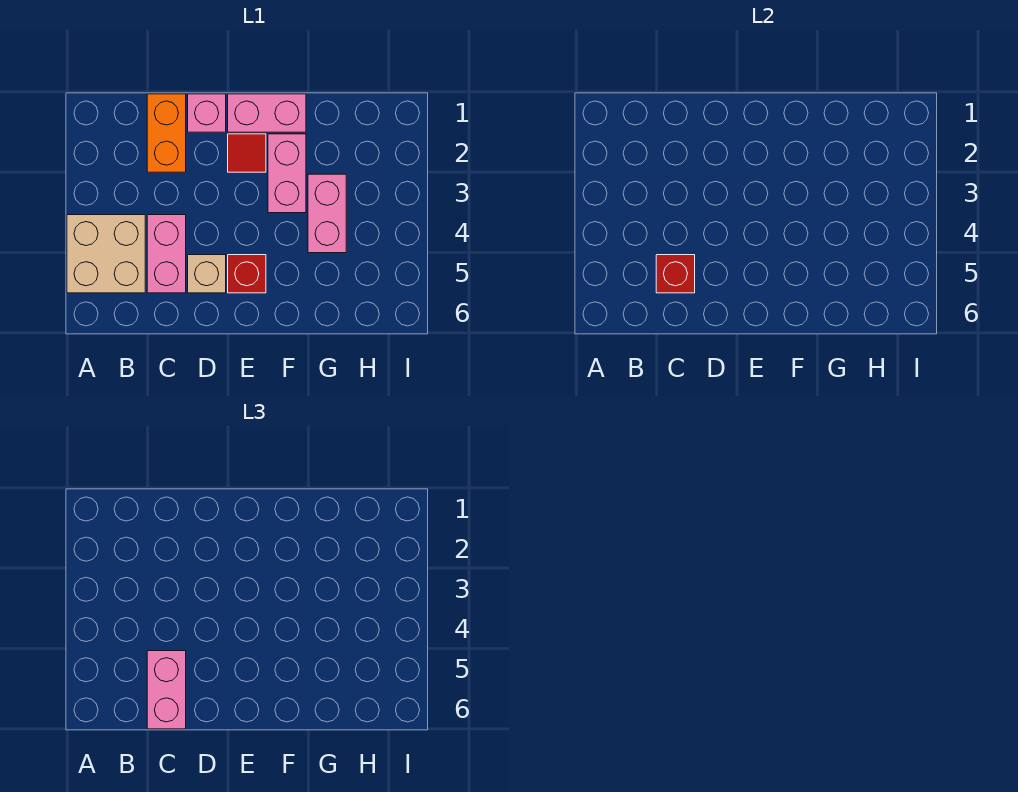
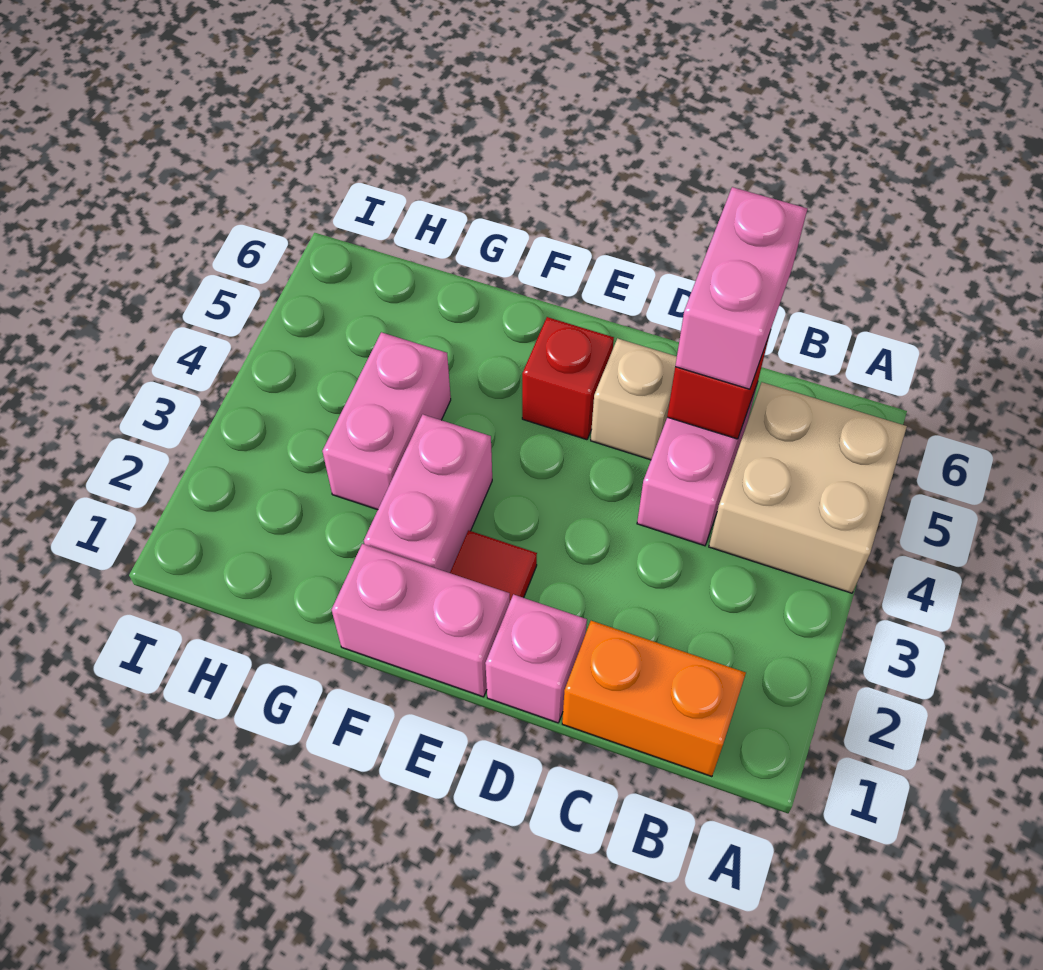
orange brick C1:C2 level 1 -> orange brick B1:C1 level 1

